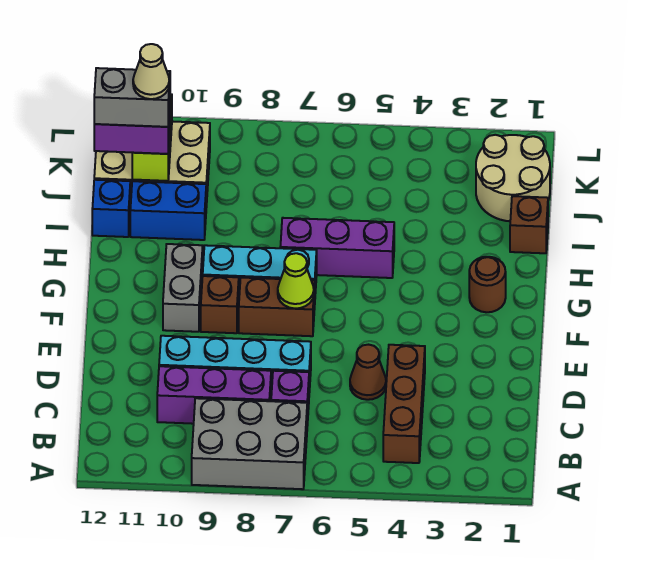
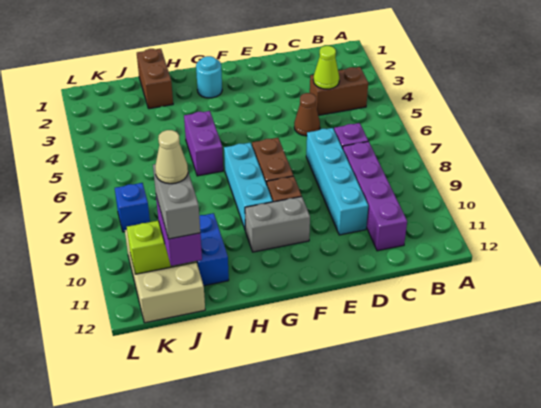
grey brick A7:B9 level 1 -> none
brown brick B4:D4 level 1 -> brown brick B4:C4 level 1
purple brick C8:C10 level 1 -> purple brick C8:C11 level 1
lime cone F7 level 2 -> lime cone C4 level 2
brown round brick G2 level 1 -> cyan round brick G2 level 1
purple brick H5:H7 level 1 -> purple brick H5:H6 level 1
brown brick I1 level 1 -> brown brick I1:I2 level 1
blue brick I12 level 1 -> blue brick K8 level 1
tan round brick J1:K2 level 1 -> none

